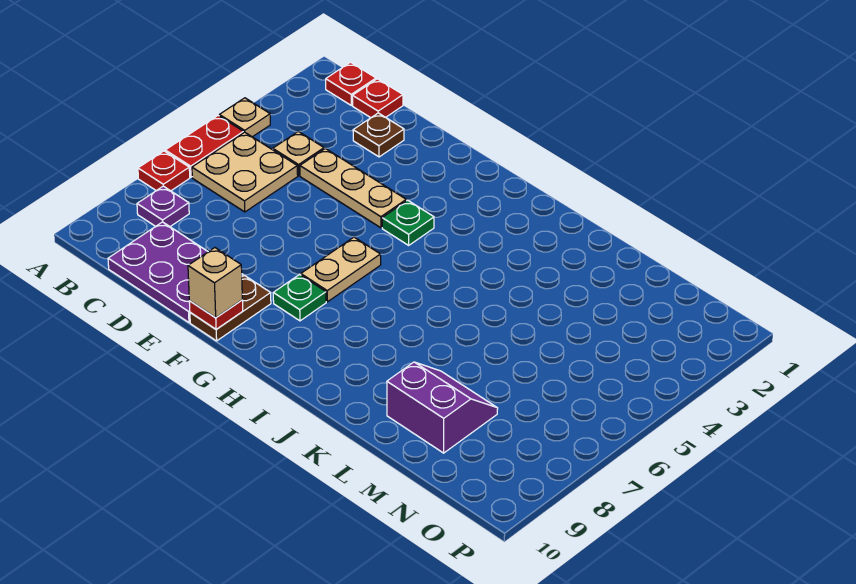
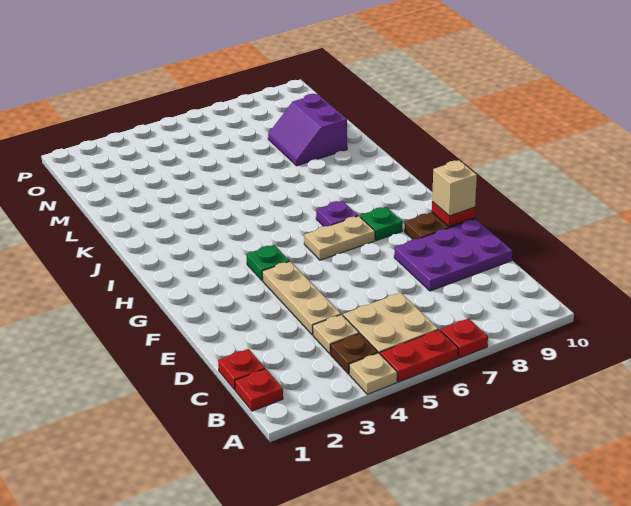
purple plate B8 level 1 -> purple plate H7 level 1
purple plate C9:E10 level 1 -> purple plate D8:E10 level 1
brown plate D2 level 1 -> brown plate B4 level 1

